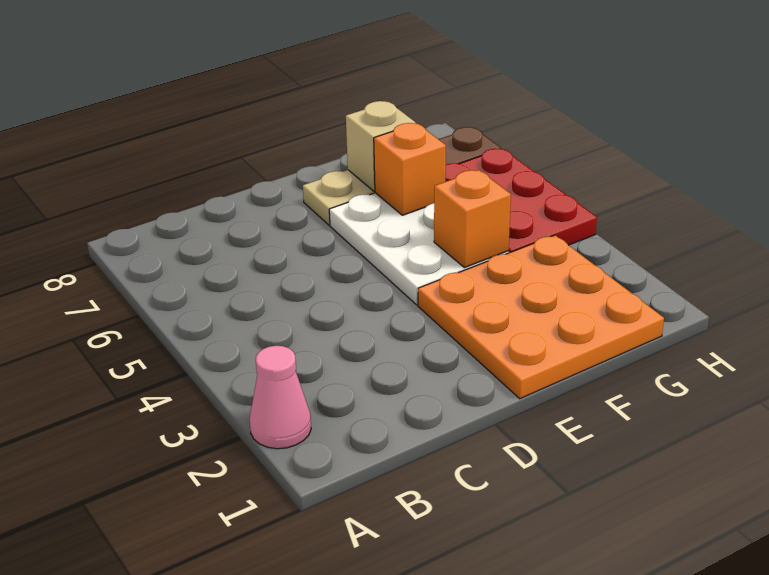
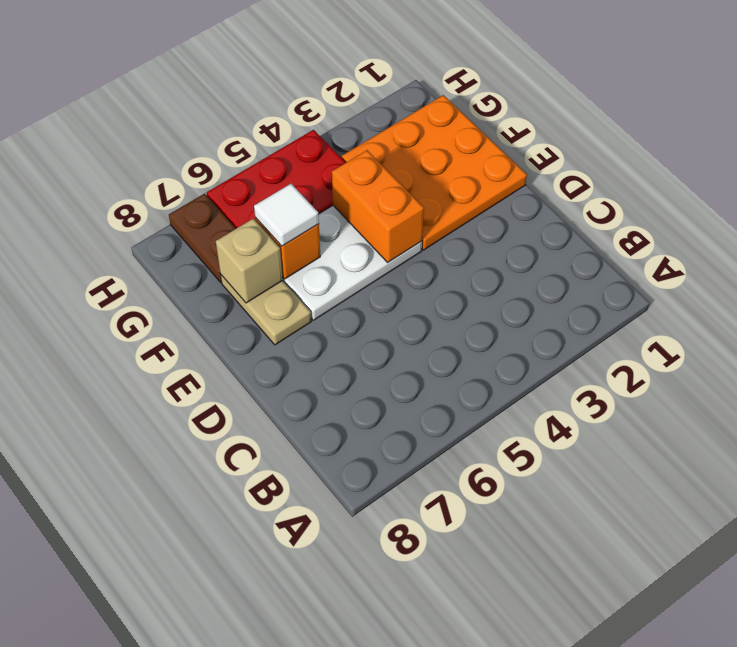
pink cone A2 level 1 -> none
orange brick F4 level 2 -> orange brick E4:F4 level 2
none -> white tile F6 level 3

